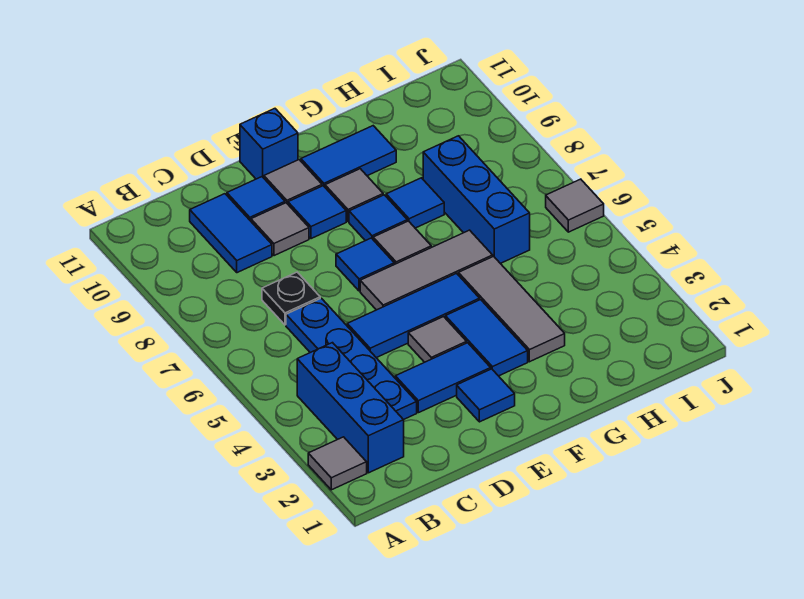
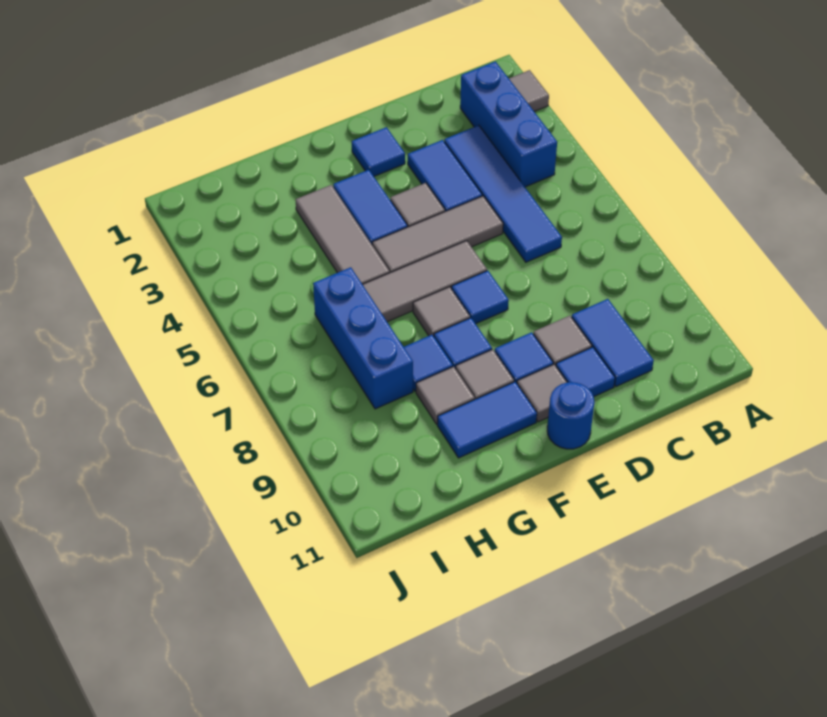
blue plate C3:C6 level 1 -> blue tile C3:C6 level 1
black plate C7 level 1 -> none
blue tile D3:E3 level 1 -> blue tile D3:D4 level 1
blue tile D5:F5 level 1 -> grey tile D5:F5 level 1
blue brick E11 level 1 -> blue round brick E11 level 1
grey tile J6 level 1 -> grey tile G9 level 1

